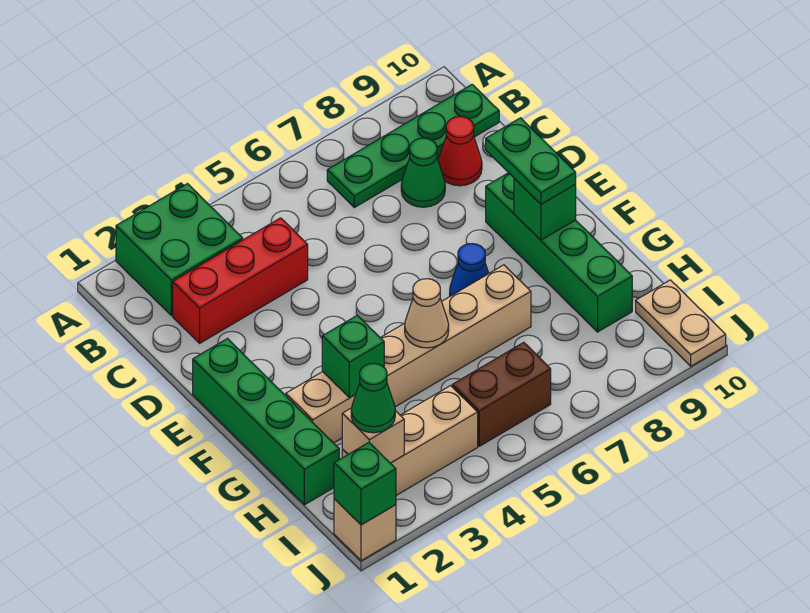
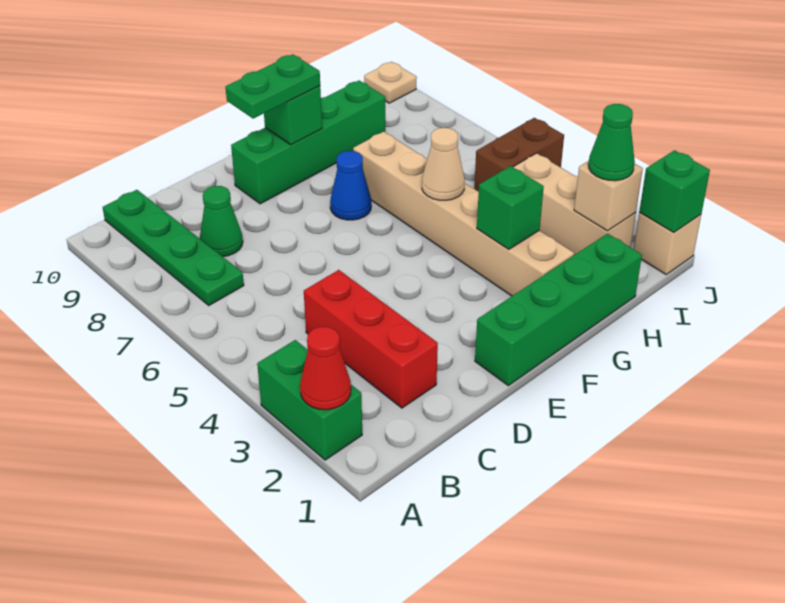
green brick A2:B3 level 1 -> green brick A2:A3 level 1
red cone C9 level 1 -> red cone A2 level 2
brown brick I5:I6 level 1 -> brown brick I5:J5 level 1
tan plate I10:J10 level 1 -> tan plate J10 level 1

